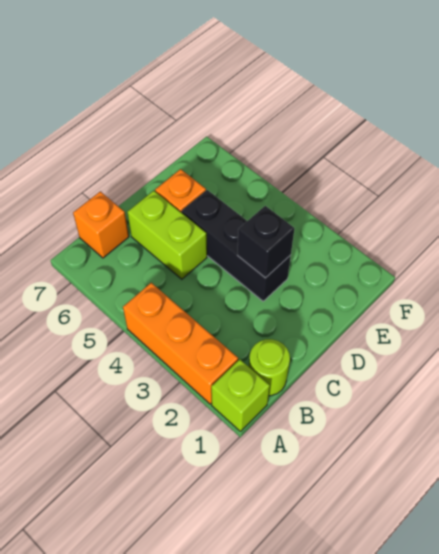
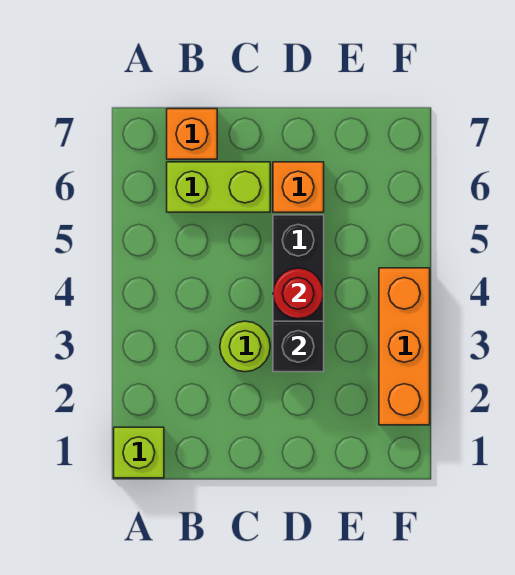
orange brick A2:A4 level 1 -> orange brick F2:F4 level 1
lime round brick B1 level 1 -> lime round brick C3 level 1
lime brick C5:C6 level 1 -> lime brick B6:C6 level 1
none -> red round brick D4 level 2

